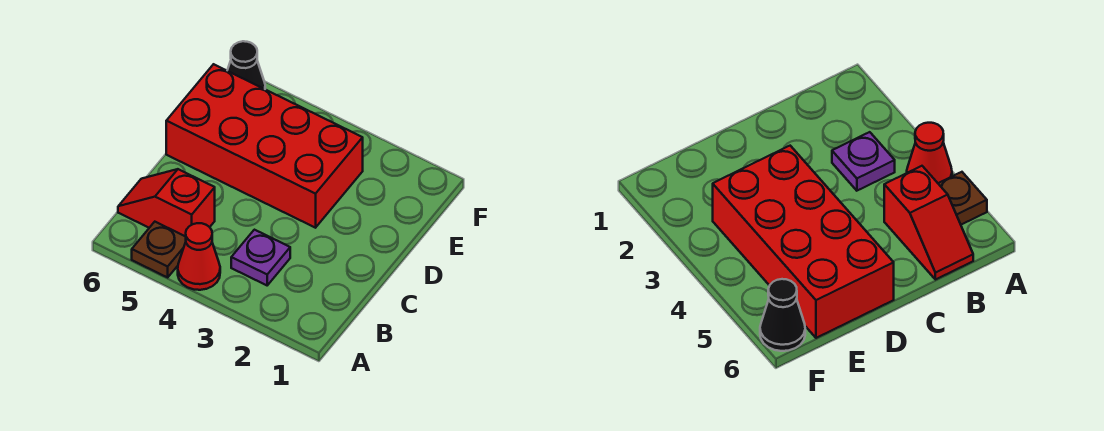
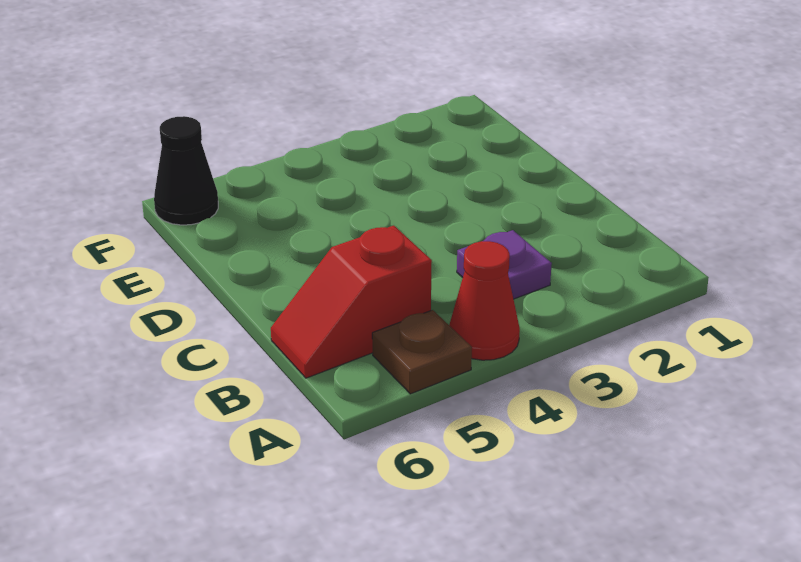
red brick D3:E6 level 1 -> none

